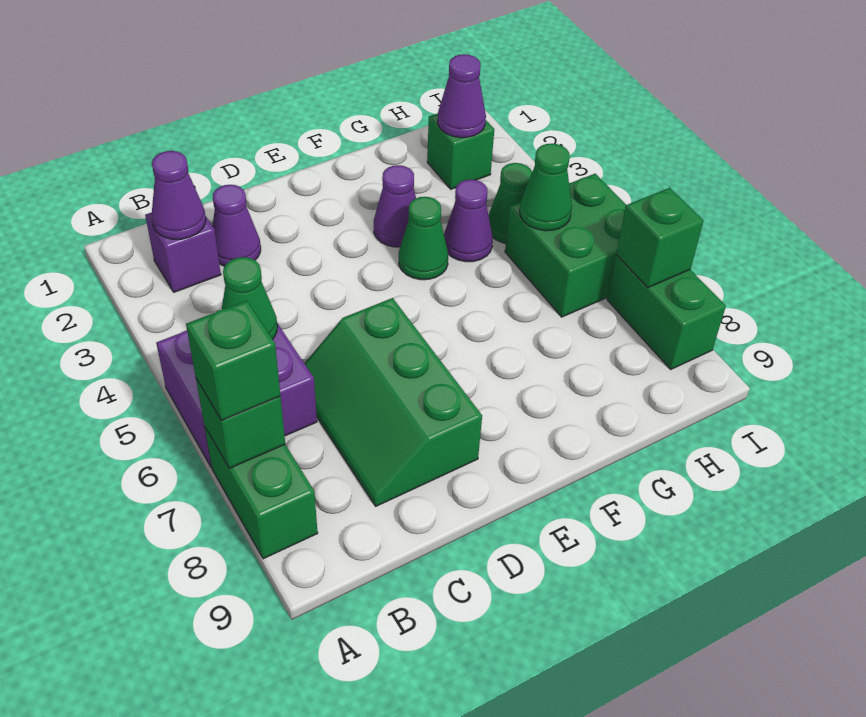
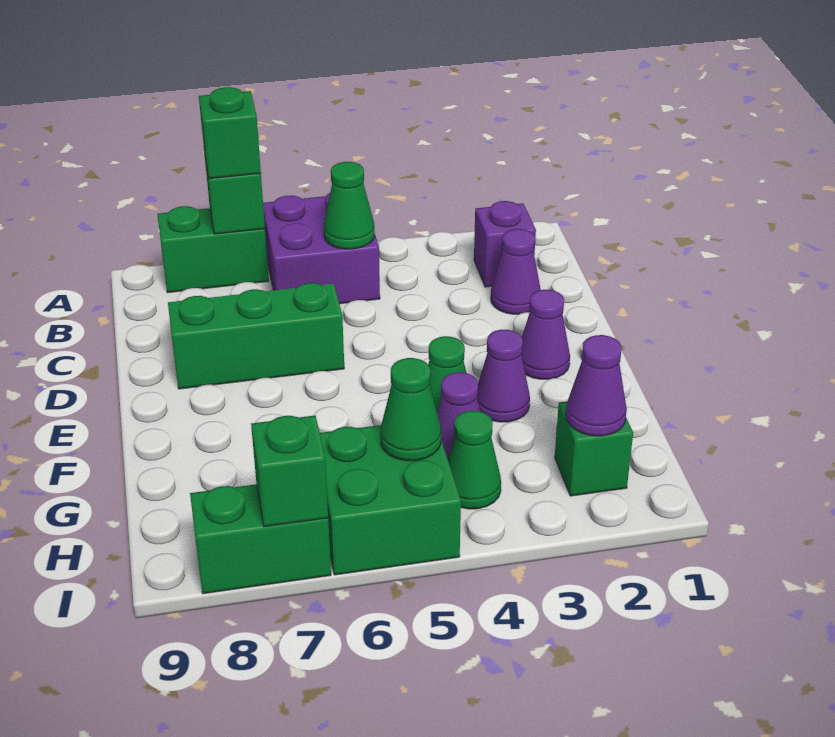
purple cone B2 level 2 -> purple cone E2 level 1

